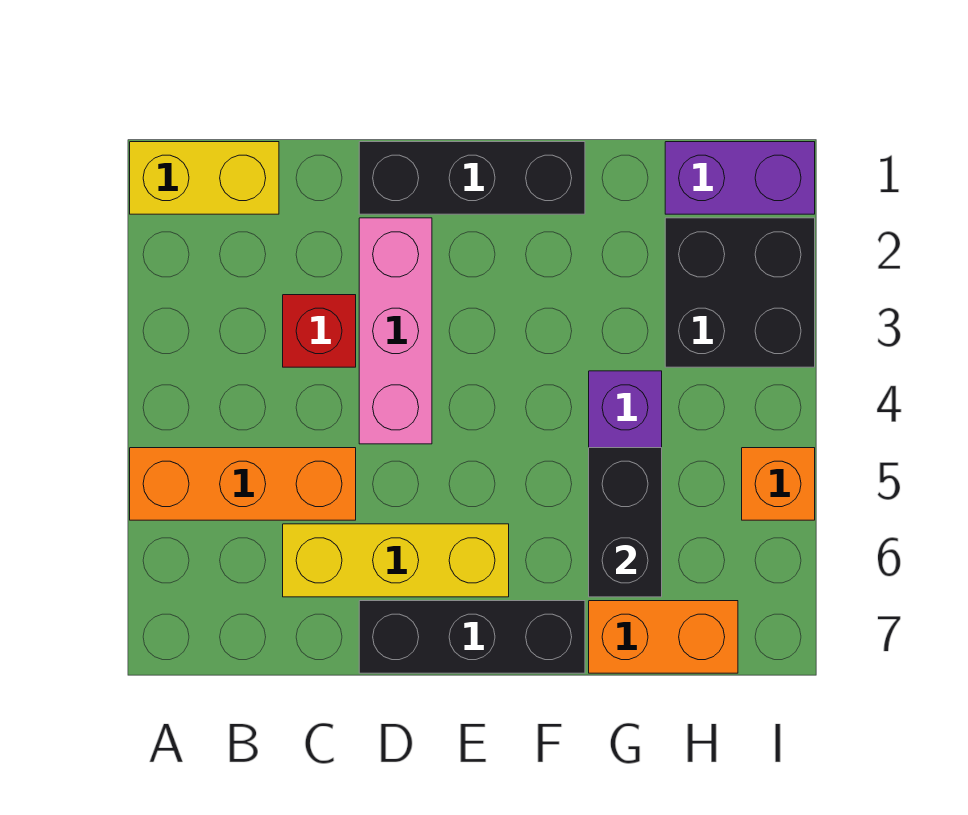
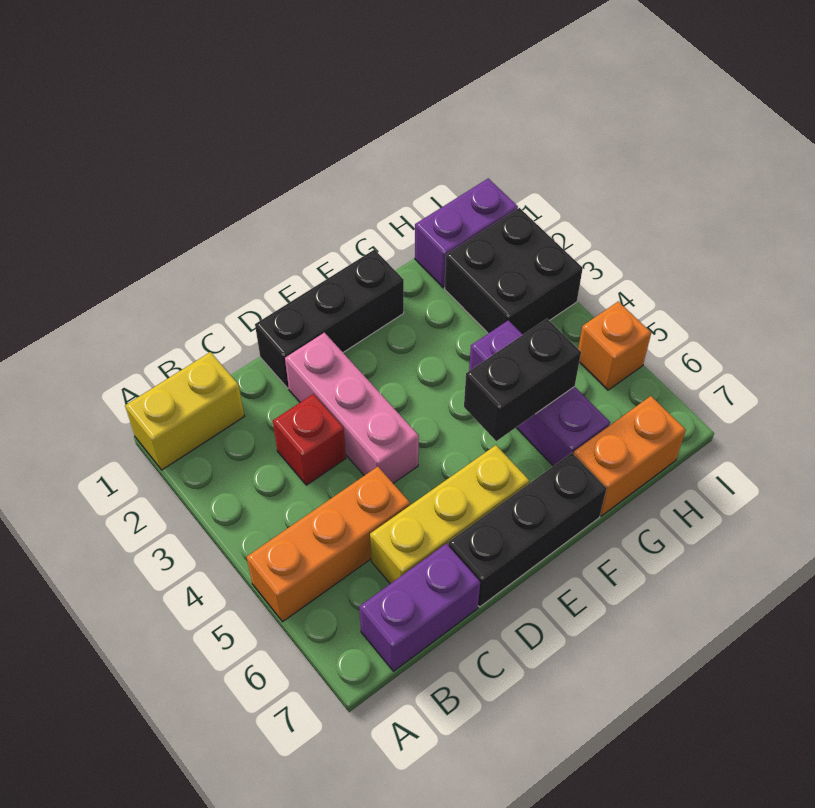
none -> purple brick B7:C7 level 1
black brick G5:G6 level 2 -> black brick F5:G5 level 2

